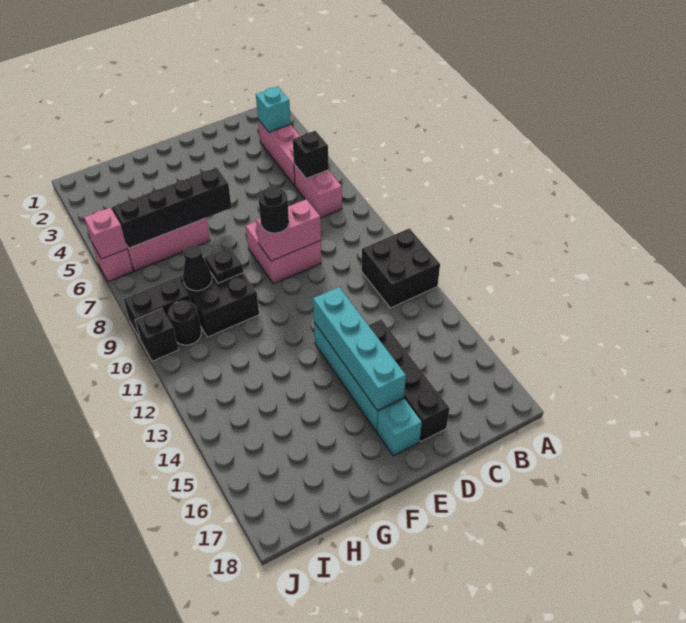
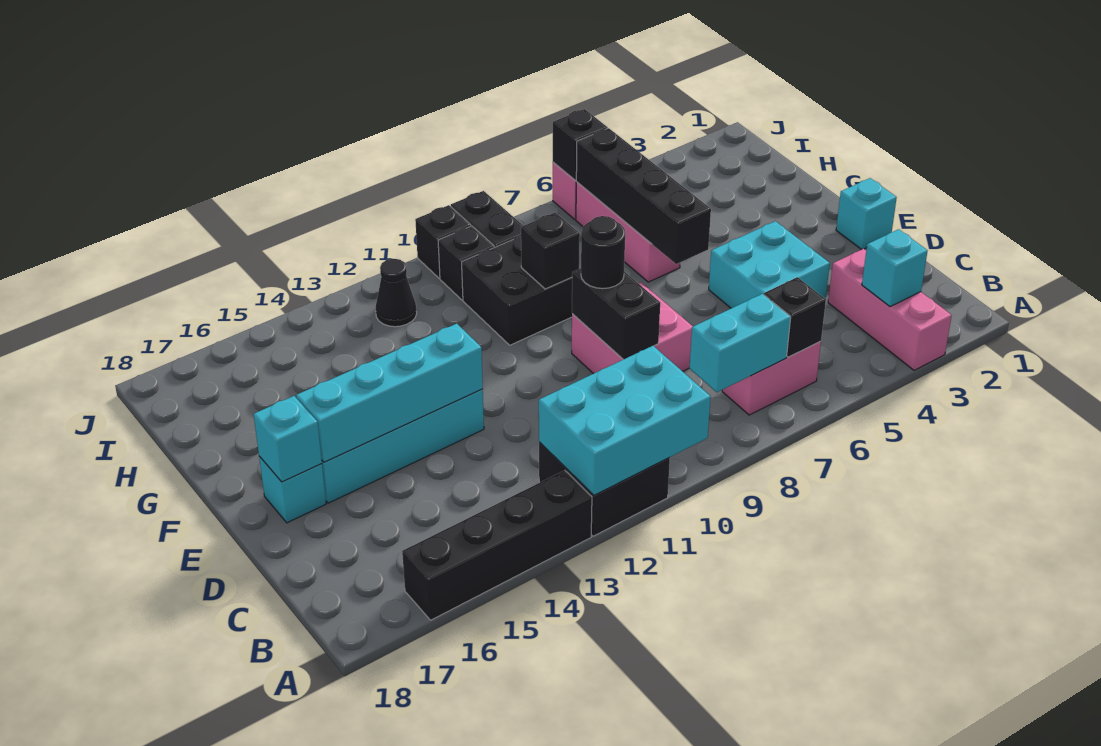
none -> cyan brick A10:B12 level 2
pink brick B3:B5 level 1 -> pink brick A3:C3 level 1
none -> cyan brick B7:B8 level 2
none -> cyan brick D4:E5 level 1
pink brick D9:E9 level 2 -> black brick D9:E9 level 2
black brick D14:D17 level 1 -> black brick A13:A16 level 1
none -> cyan brick E1 level 1
none -> cyan brick E17 level 2
black plate G9 level 2 -> black brick G9 level 2
black cone H9 level 2 -> black cone I12 level 1
black round brick I10 level 1 -> black brick I10 level 1
pink brick J6 level 2 -> black brick J6 level 2

